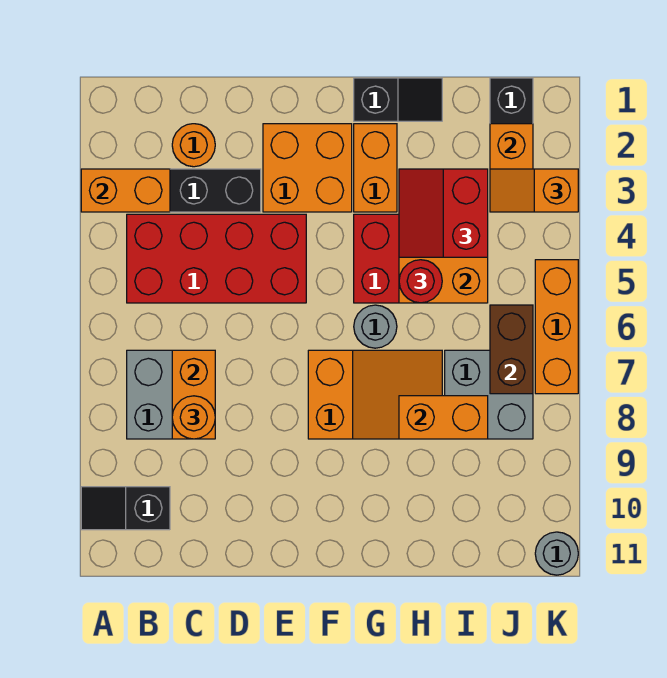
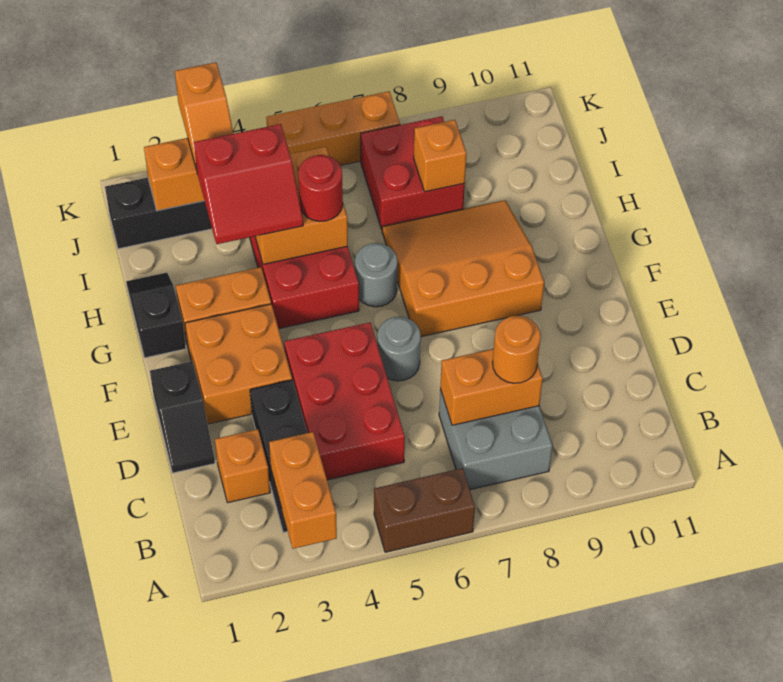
black slope A10:B10 level 1 top B -> black slope D1:E1 level 1 top E
red brick B4:E5 level 1 -> red brick C4:E5 level 1
orange round brick C2 level 1 -> orange brick C2 level 1
orange slope F7:H8 level 1 top F -> orange slope F7:H9 level 1 top F
orange brick H8:I8 level 2 -> orange brick I8 level 2
grey brick I7:J8 level 1 -> red brick I7:J8 level 1
brown brick J6:J7 level 2 -> brown brick A5:A6 level 1
grey round brick K11 level 1 -> grey round brick E6 level 1

